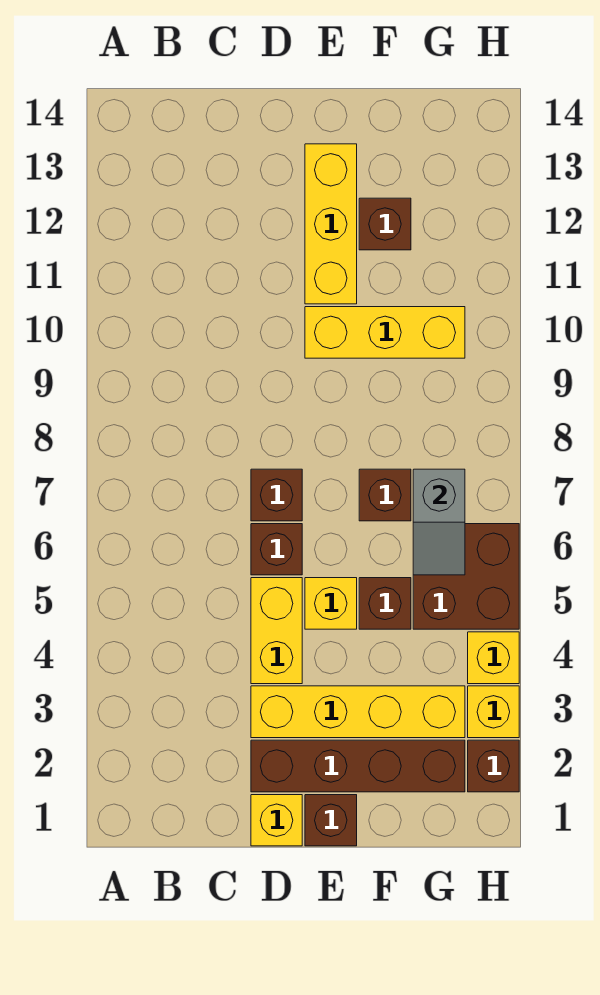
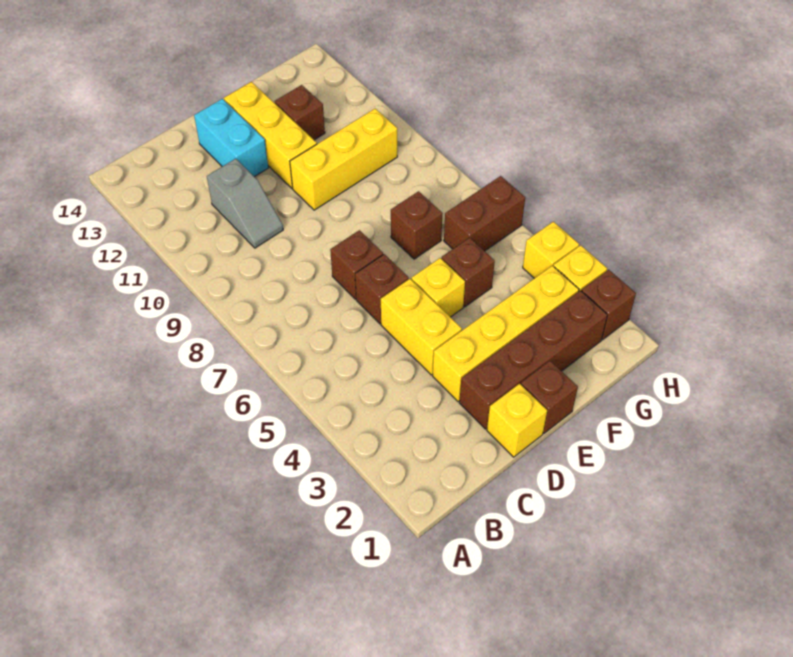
none -> cyan brick D12:D13 level 1
brown brick G5:H6 level 1 -> brown brick G6:H6 level 1
grey slope G6:G7 level 2 top 7 -> grey slope C10:C11 level 1 top 11

